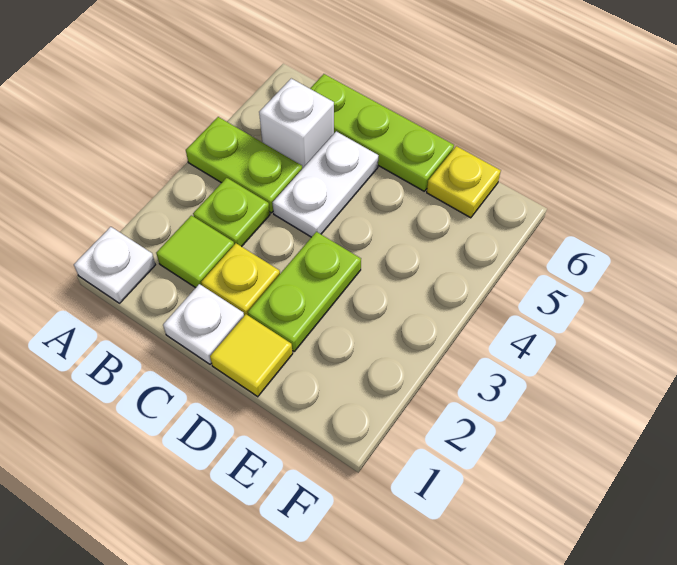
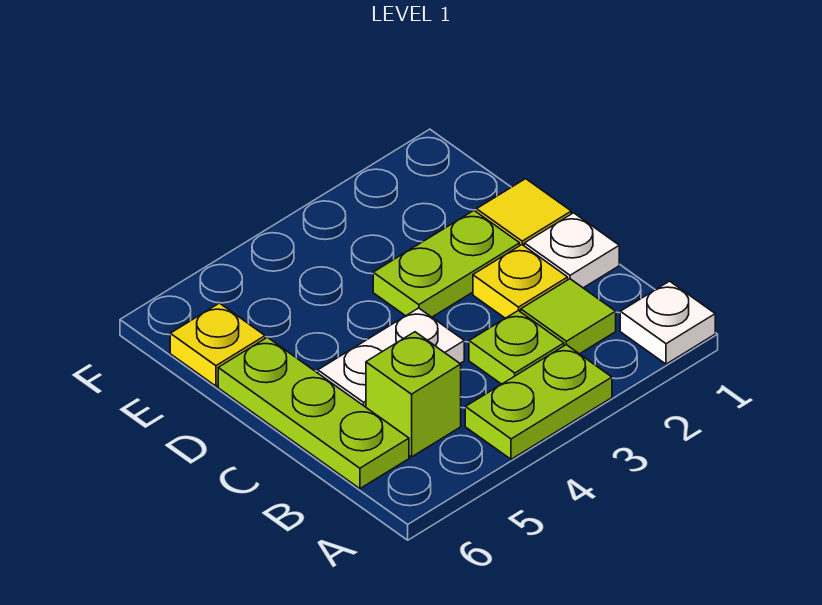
lime plate A4:B4 level 1 -> lime plate A3:A4 level 1
white brick B5 level 1 -> lime brick B5 level 1

